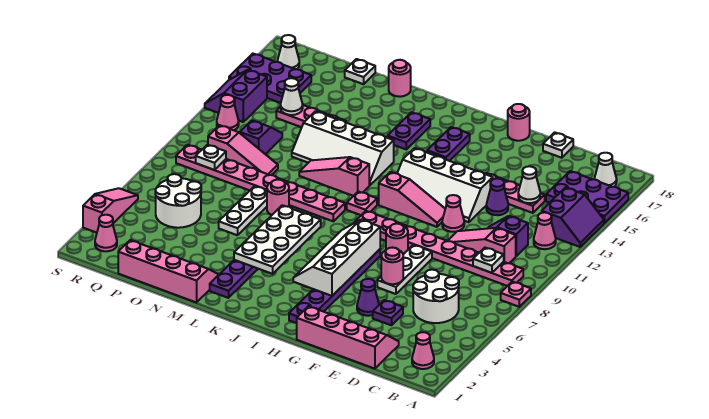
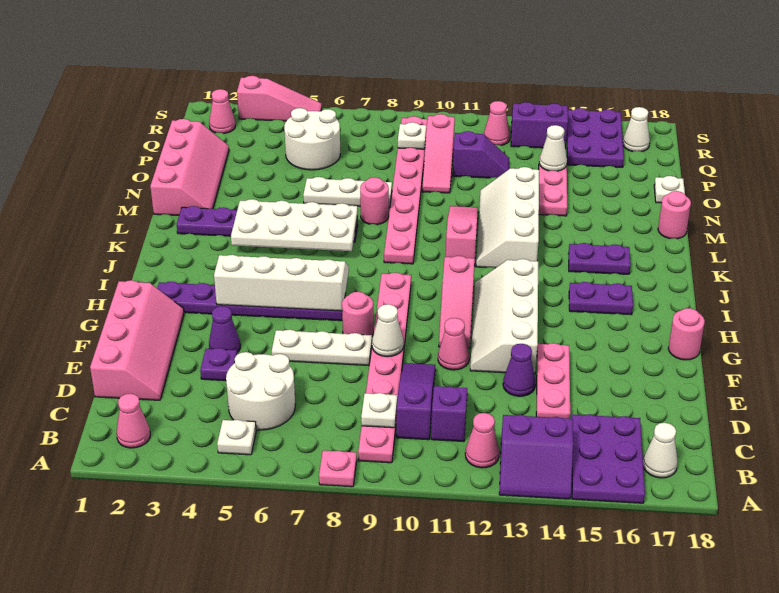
pink slope C10:E10 level 1 top C -> purple slope C10:E10 level 1 top C
white cone D14 level 2 -> white cone F9 level 2
white plate E18 level 1 -> white plate B5 level 1
pink round brick F6 level 2 -> none
pink plate J10 level 1 -> none

